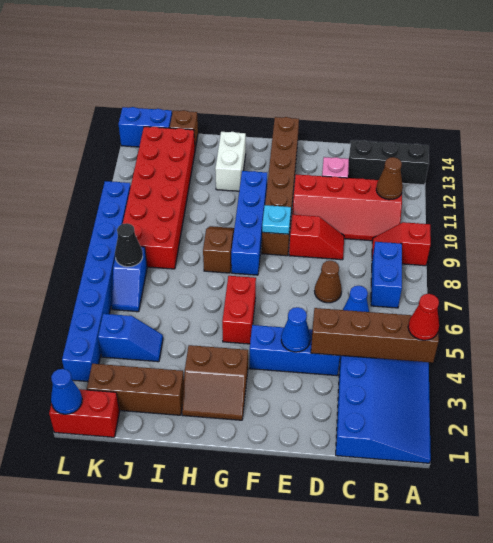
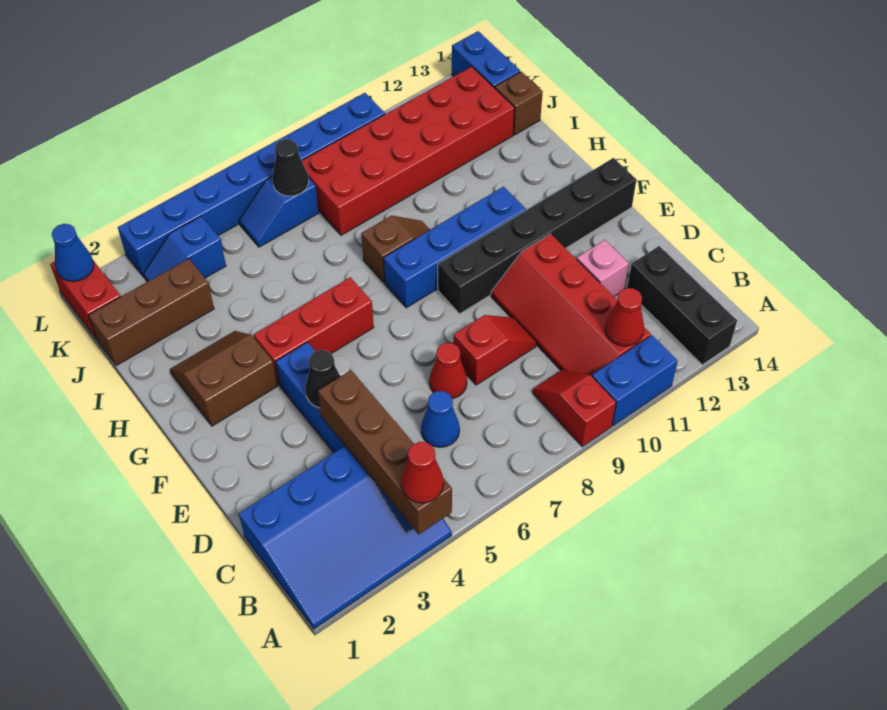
blue brick B7:B8 level 1 -> blue brick A10:A11 level 1
brown cone B11 level 2 -> red cone B11 level 2
brown cone D7 level 1 -> red cone D7 level 1
red slope D9:E9 level 1 top E -> red slope D8:D9 level 1 top 8
blue cone E4 level 2 -> black cone E4 level 2
brown brick F9:F14 level 1 -> black brick F9:F14 level 1
cyan plate F9 level 2 -> none
brown slope G2:H3 level 1 top 3 -> brown slope G2:H3 level 1 top G
red brick G5:G6 level 1 -> red brick G4:G6 level 1
white brick H12:H13 level 1 -> none
brown brick I2:K2 level 1 -> brown brick J1:J3 level 1
blue slope J4:K4 level 1 top K -> blue slope K3:K4 level 1 top 4

